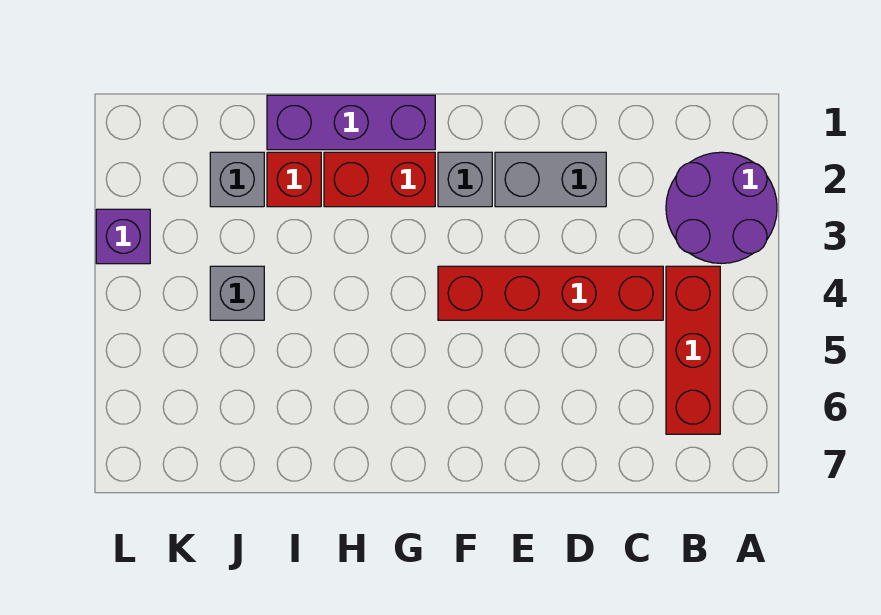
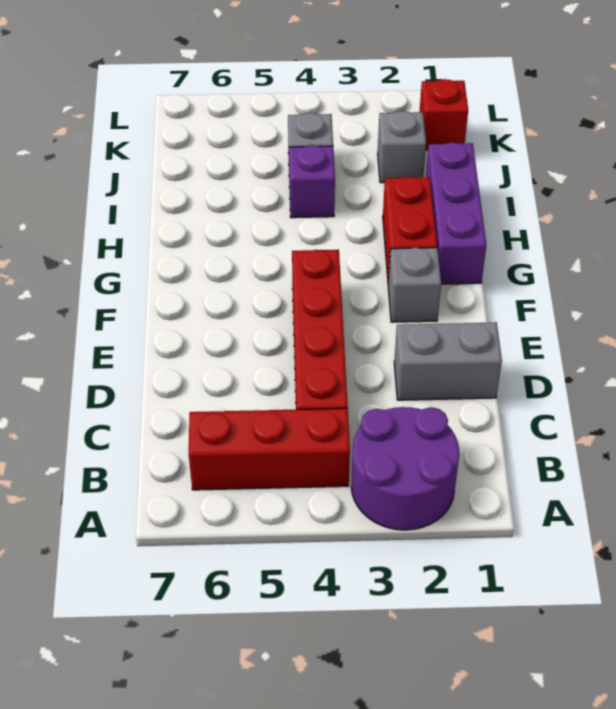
grey brick D2:E2 level 1 -> grey brick D1:D2 level 1
red brick I2 level 1 -> red brick K1 level 1
purple brick L3 level 1 -> purple brick I4 level 1

